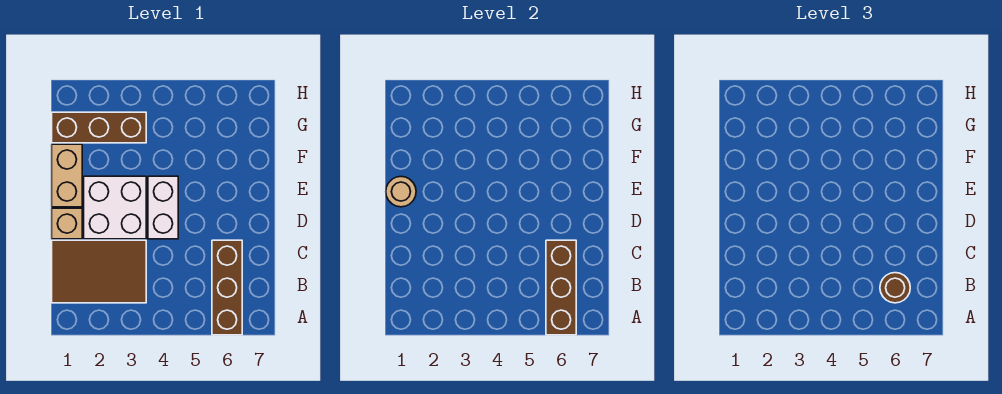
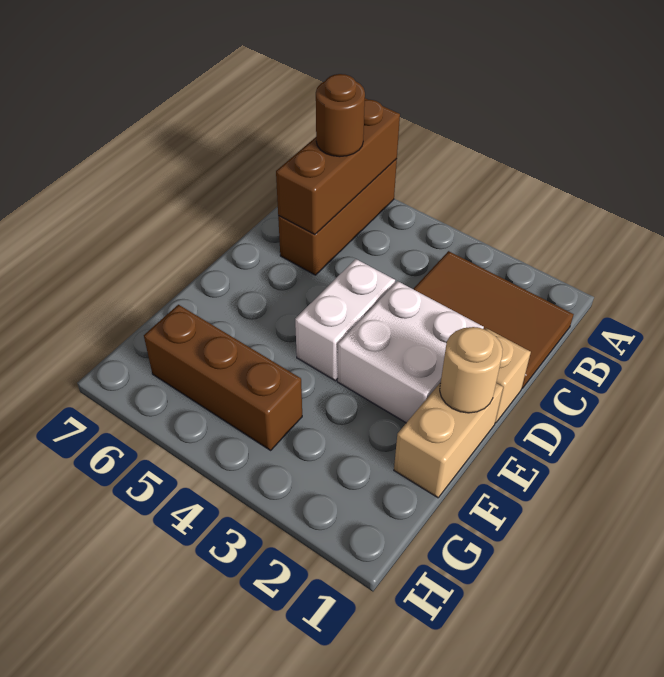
brown brick G1:G3 level 1 -> brown brick G4:G6 level 1

